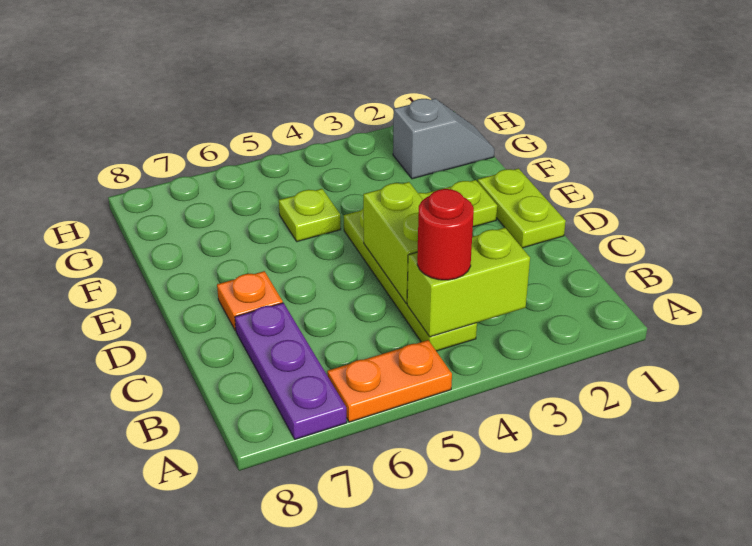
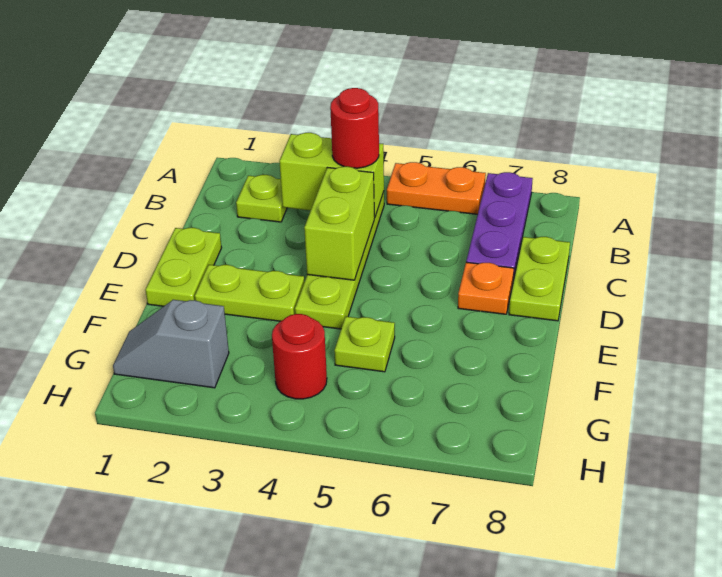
none -> lime plate B2 level 1
none -> lime plate C8:D8 level 1
none -> red round brick G4 level 1

